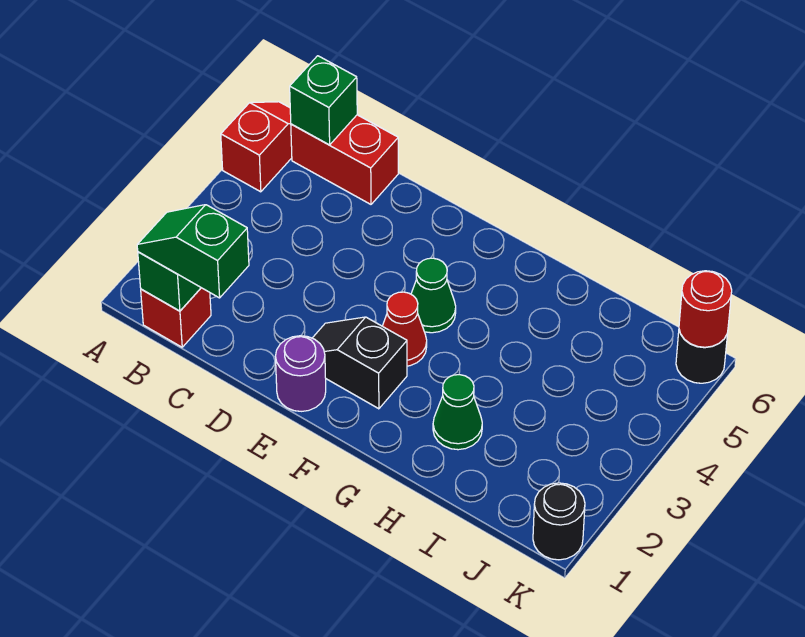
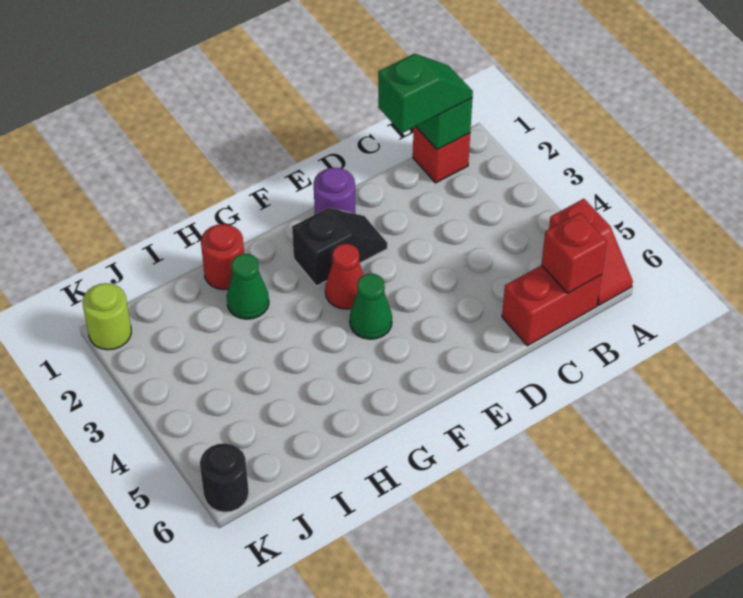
green brick B6 level 2 -> red brick B6 level 2
black round brick K1 level 1 -> lime round brick K1 level 1
red round brick K6 level 2 -> red round brick H1 level 1

